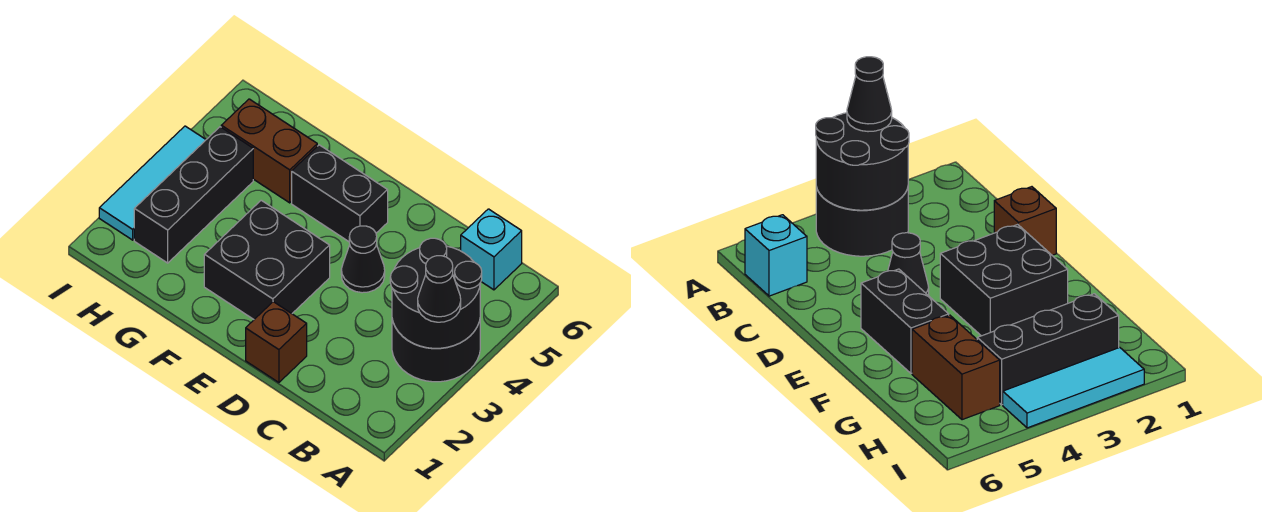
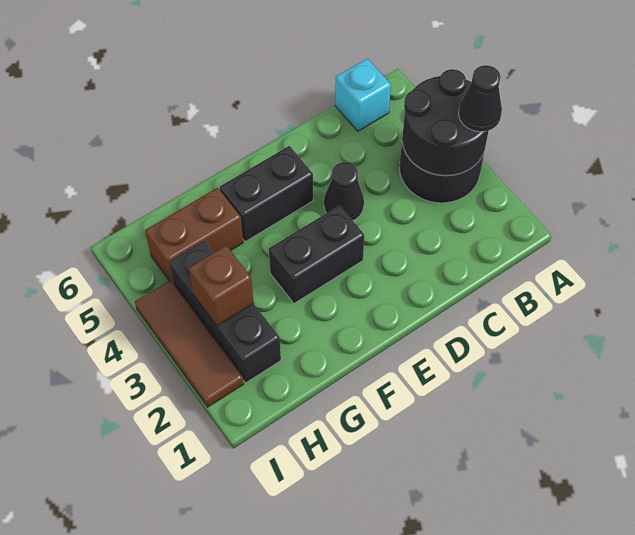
brown brick D1 level 1 -> brown brick H3 level 2
black brick E2:F3 level 1 -> black brick E3:F3 level 1
cyan tile I2:I4 level 1 -> brown tile I2:I4 level 1

